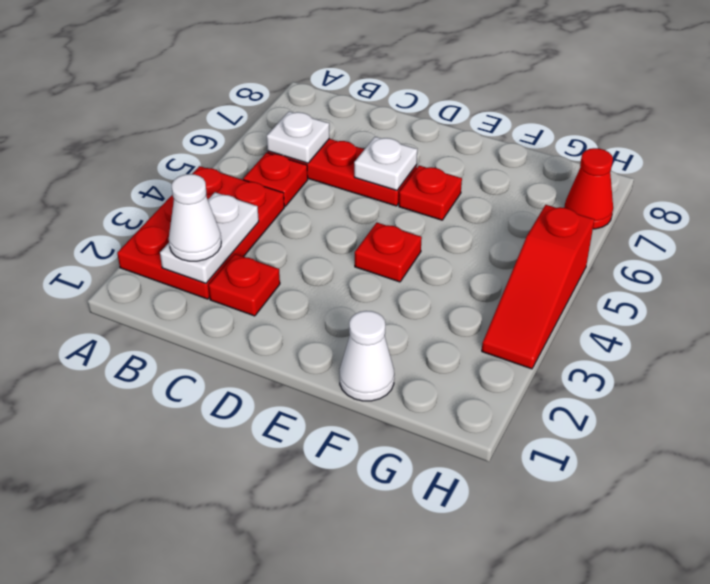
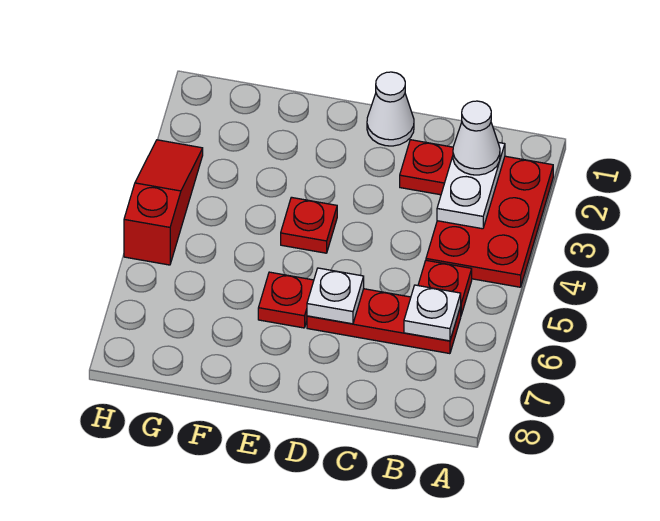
white cone F1 level 1 -> white cone D1 level 1
red cone H7 level 1 -> none

